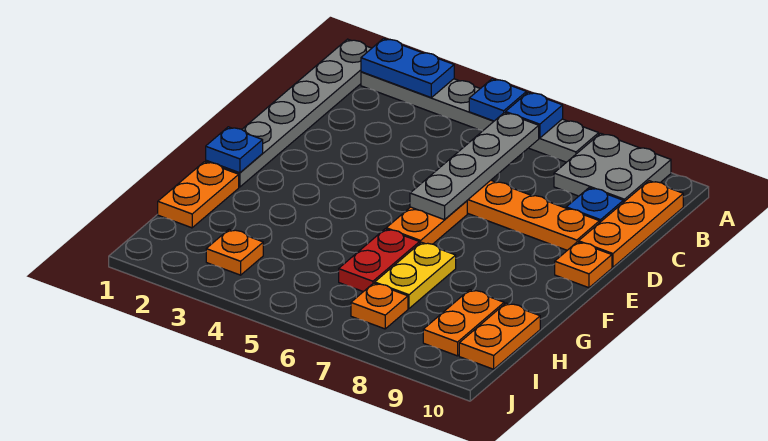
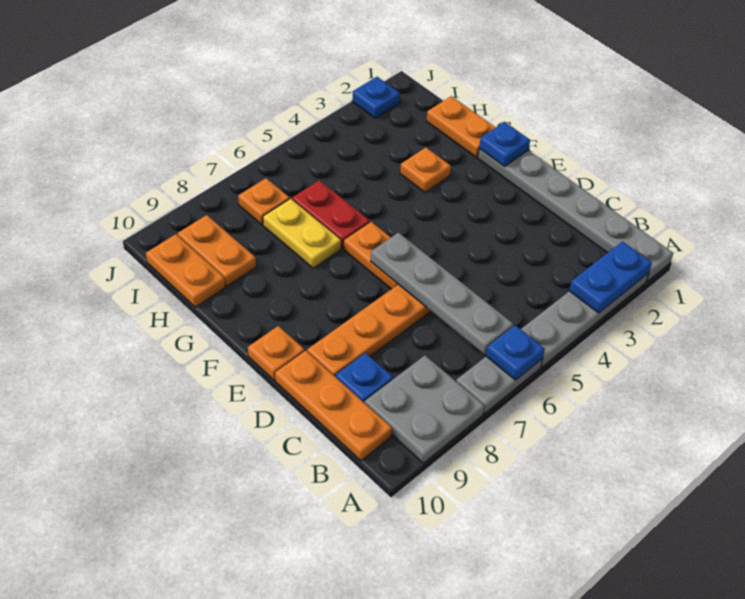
blue plate A5 level 2 -> blue plate J2 level 1
orange plate I3 level 1 -> orange plate G3 level 1

